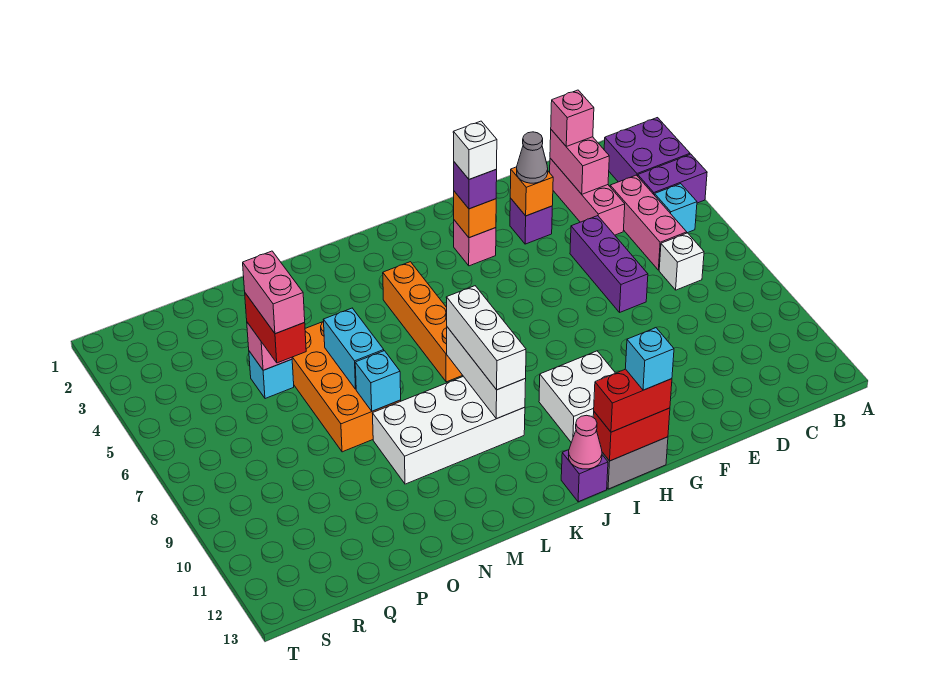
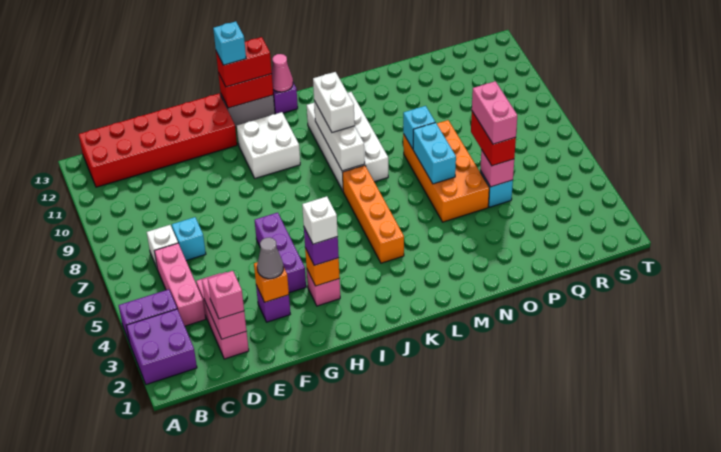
cyan brick B5 level 1 -> cyan brick D7 level 1
none -> red brick B12:G13 level 1
purple brick E5:E7 level 1 -> purple brick G4:G6 level 1
white brick K8:K10 level 3 -> white brick K9:K10 level 3
white brick K9:N10 level 1 -> white brick K8:L11 level 1

